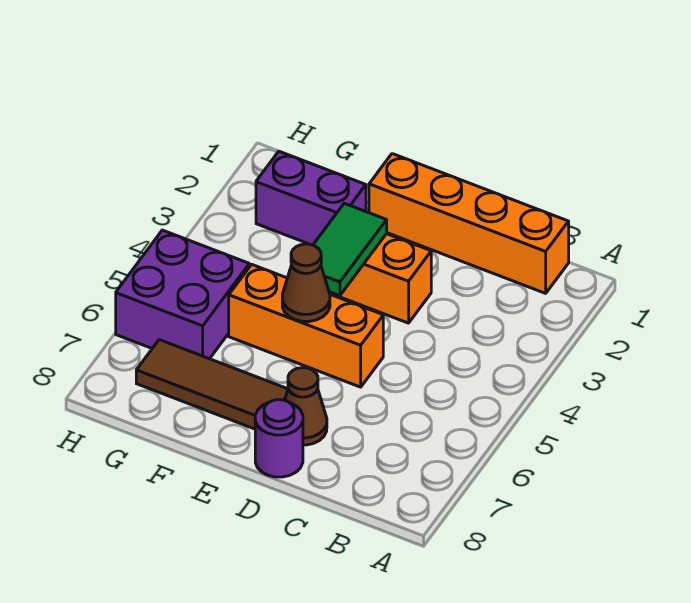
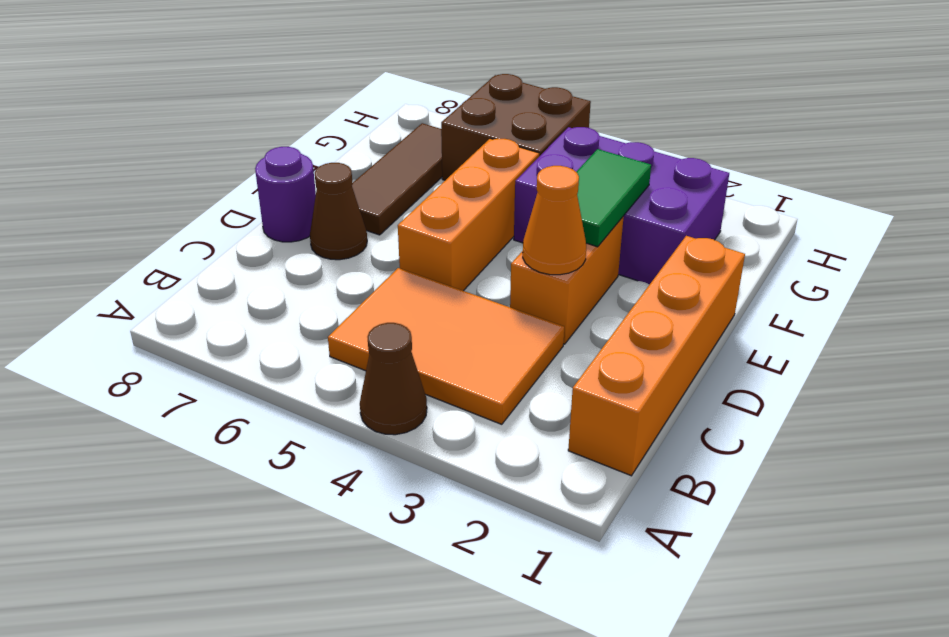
none -> orange tile B3:C5 level 1
none -> orange cone D3 level 2
green tile E3:E4 level 2 -> green tile E3:F3 level 2
brown cone E5 level 2 -> brown cone A4 level 1
purple brick F2:G2 level 1 -> purple brick F2:G4 level 1
purple brick G5:H6 level 1 -> brown brick G5:H6 level 1

